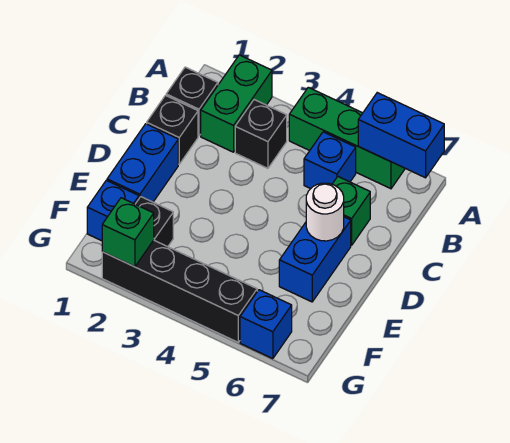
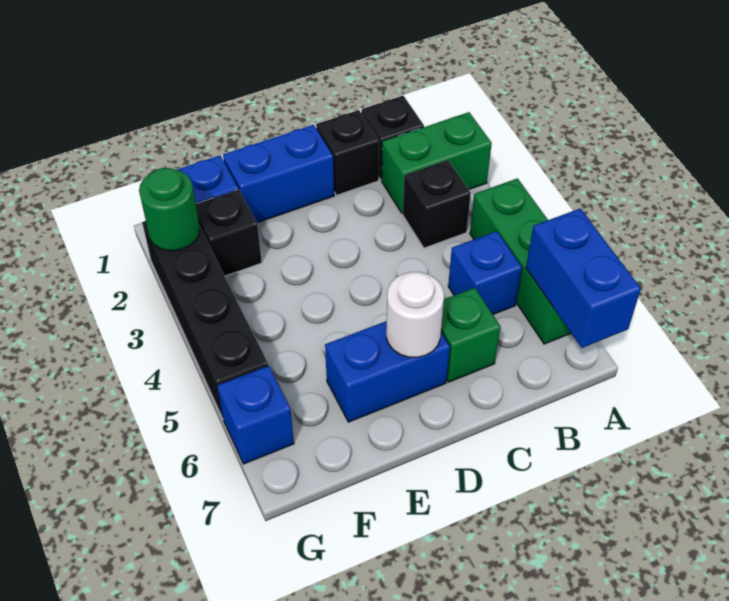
green brick G2 level 2 -> green round brick G2 level 2

